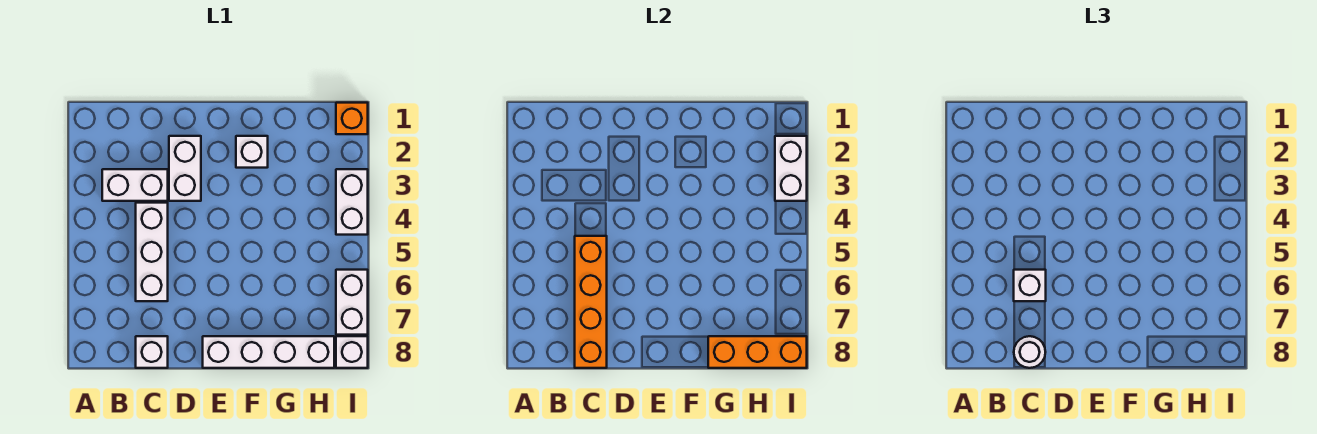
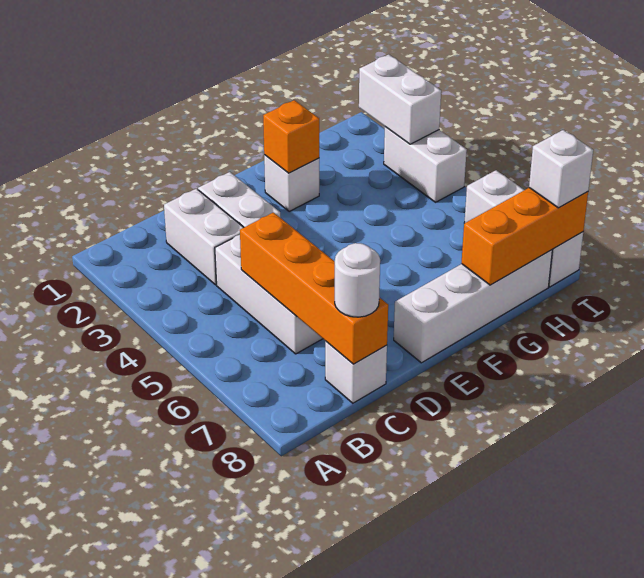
white brick B3:C3 level 1 -> white brick C2:C3 level 1
white brick C6 level 3 -> white brick I8 level 3
orange brick I1 level 1 -> orange brick F2 level 2

